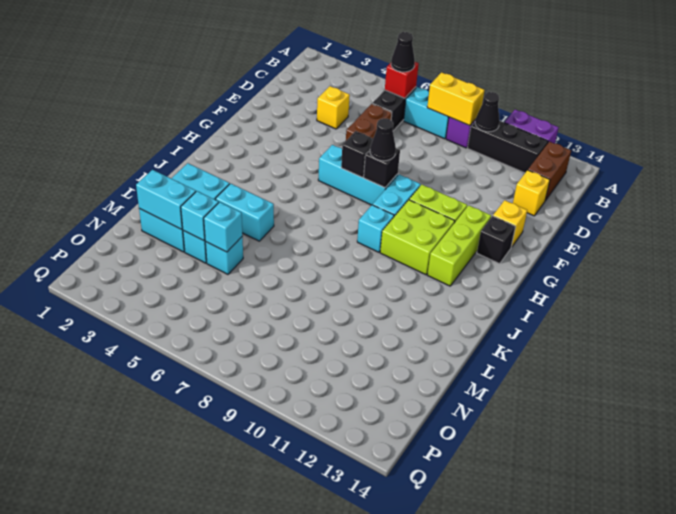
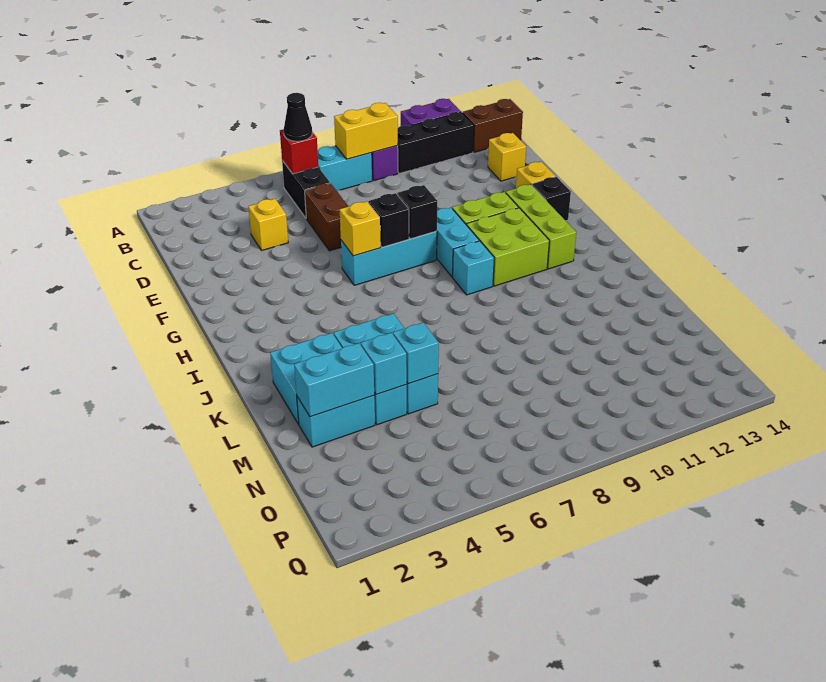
black cone B10 level 2 -> none
brown brick B13:C13 level 1 -> brown brick B13:B14 level 1
none -> yellow brick G6 level 2
black cone G8 level 3 -> none

